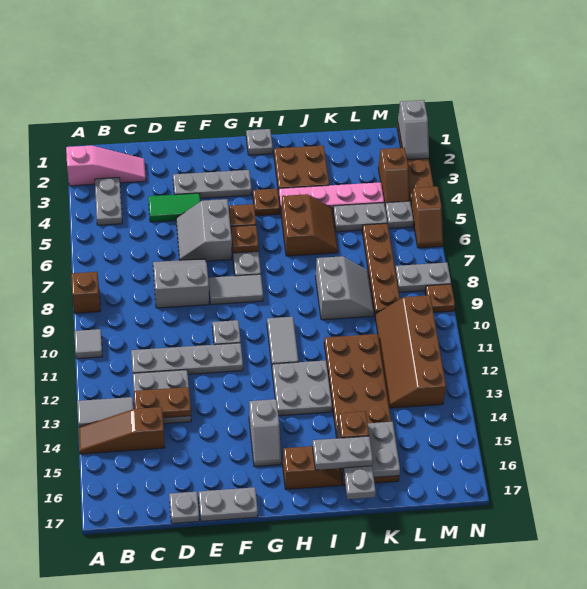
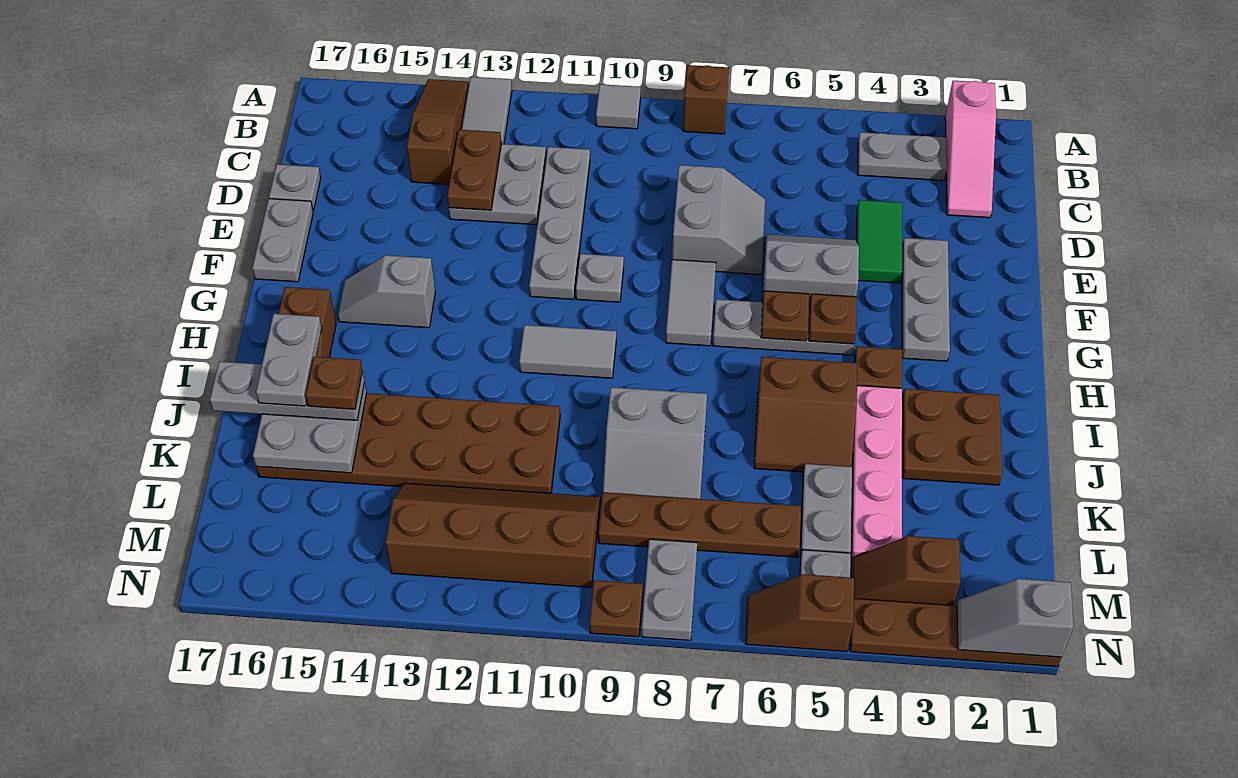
grey plate H1 level 1 -> none
grey plate H12:I13 level 1 -> none

